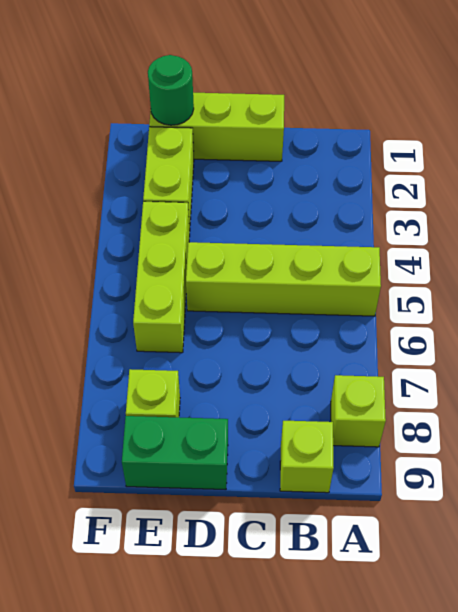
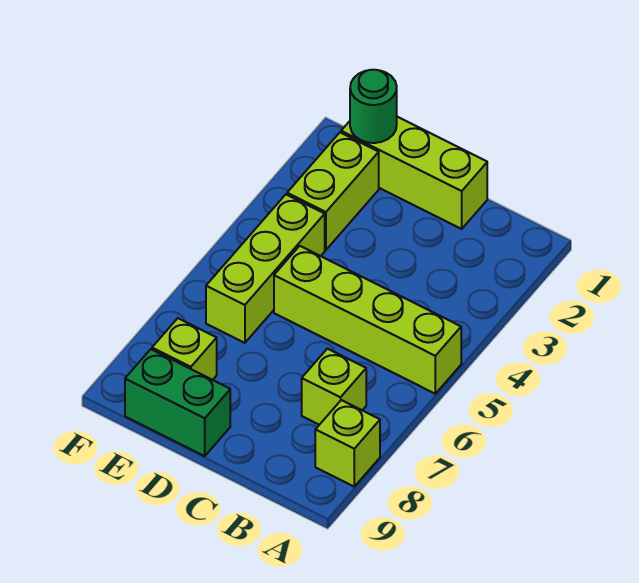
lime brick B9 level 1 -> lime brick B7 level 1

